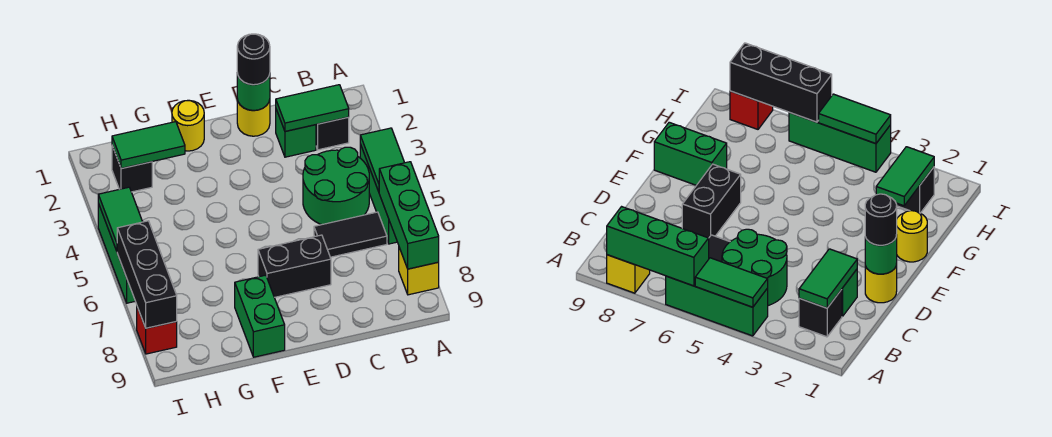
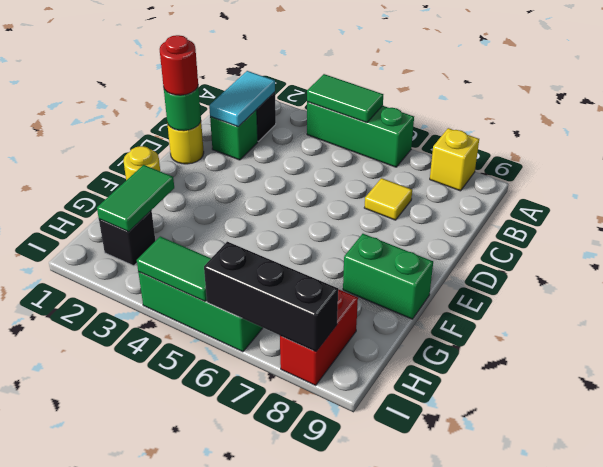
green brick A6:A8 level 2 -> none
green tile B2:C2 level 2 -> cyan tile B2:C2 level 2
green round brick B4:C5 level 1 -> none
black tile B6:C6 level 1 -> none
none -> yellow tile C7 level 1
black round brick D1 level 3 -> red round brick D1 level 3
black brick D7:E7 level 1 -> none
red brick I8 level 1 -> red brick H8:I8 level 1

